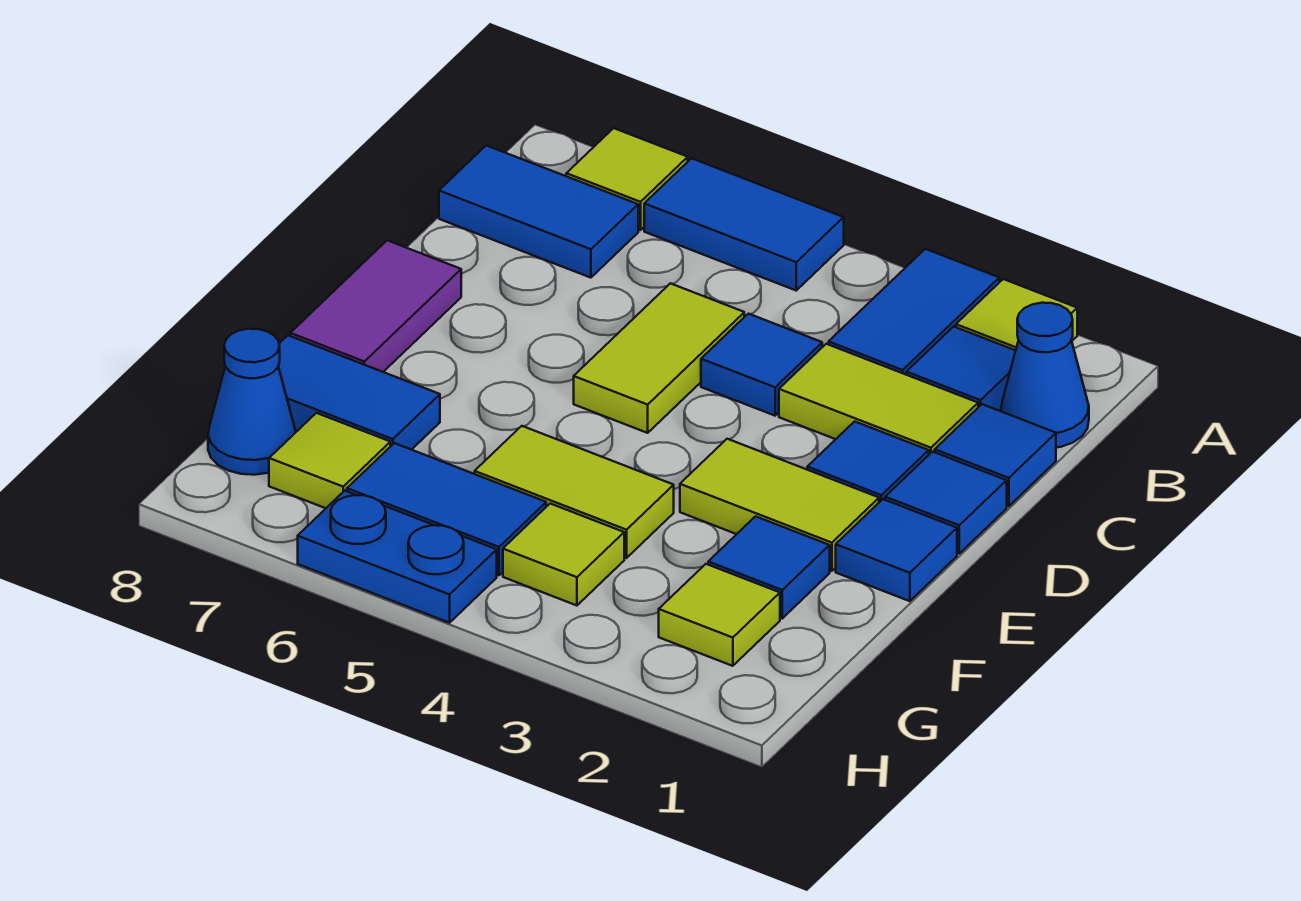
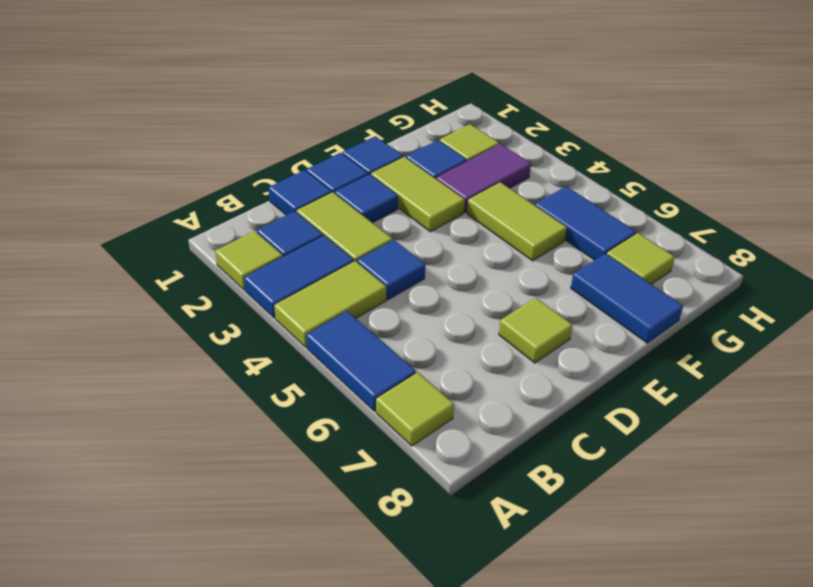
blue cone B1 level 1 -> none
blue tile B7:B8 level 1 -> none
lime tile C5:D5 level 1 -> lime tile A4:B4 level 1
purple tile D8:E8 level 1 -> purple tile F3:G3 level 1
lime tile G4 level 1 -> lime tile D7 level 1
blue cone G8 level 1 -> none
blue plate H5:H6 level 1 -> none

